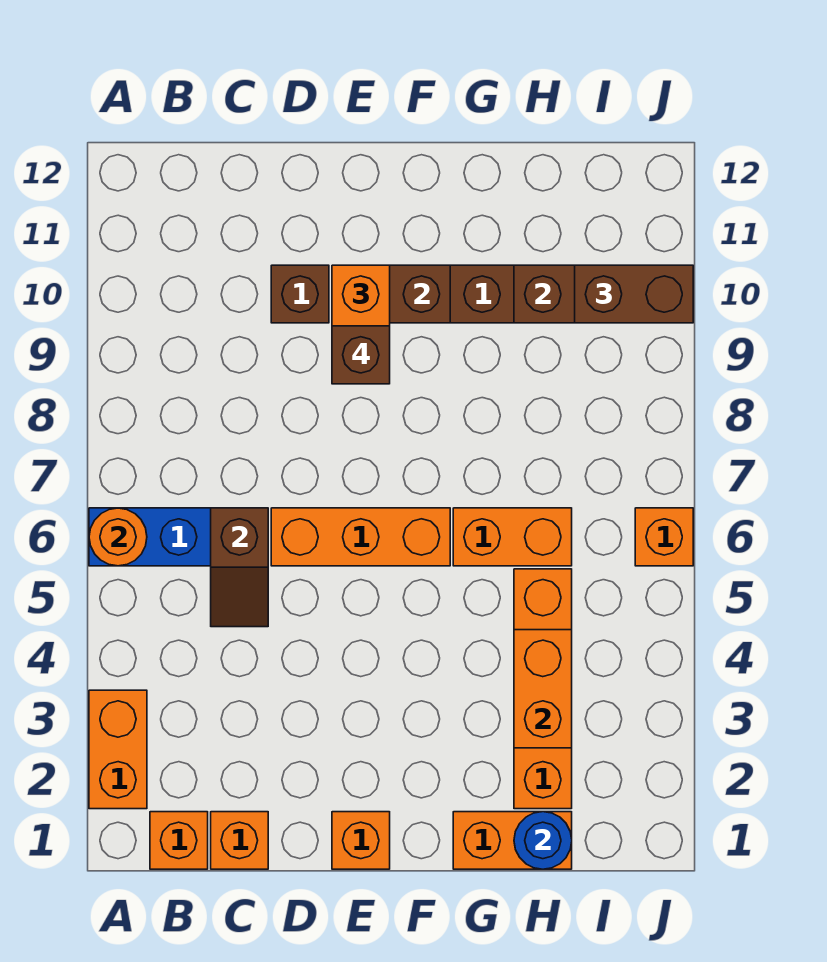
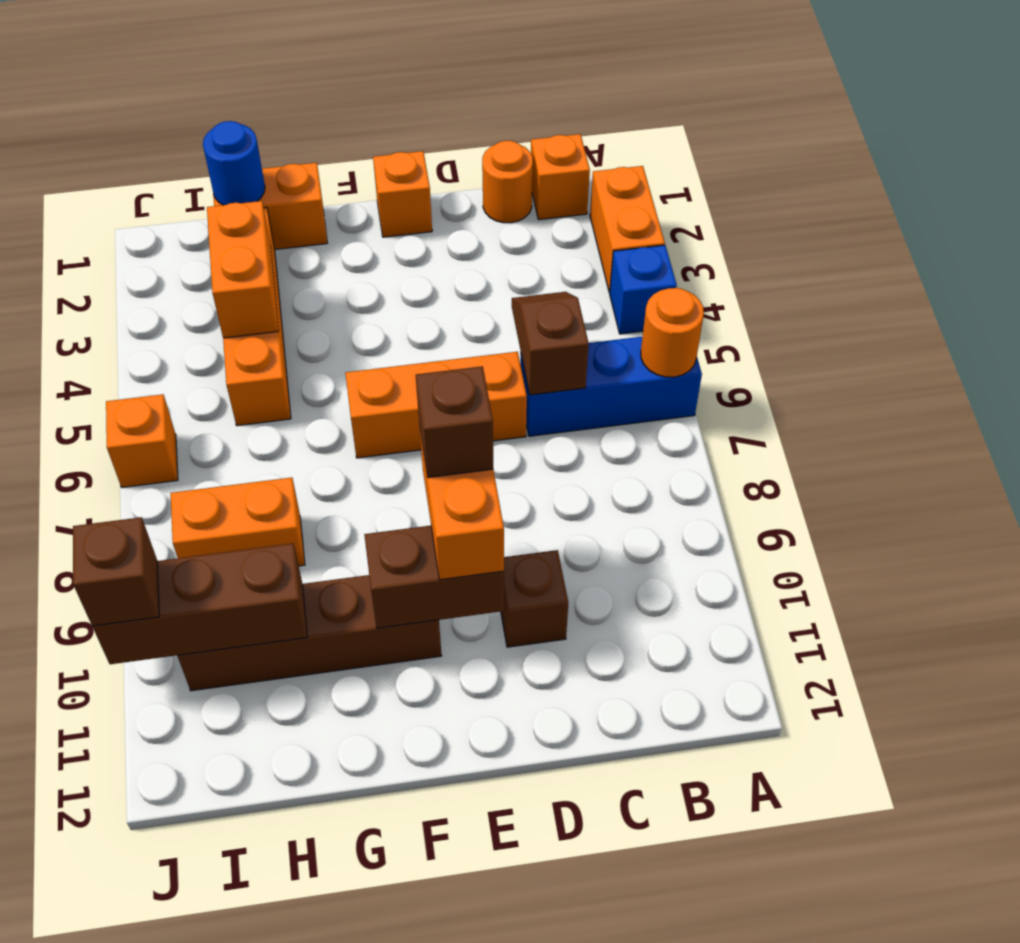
none -> blue brick A4 level 1
orange brick C1 level 1 -> orange round brick C1 level 1
orange brick G6:H6 level 1 -> orange brick H8:I8 level 1
brown brick I10:J10 level 3 -> brown brick J10 level 3

